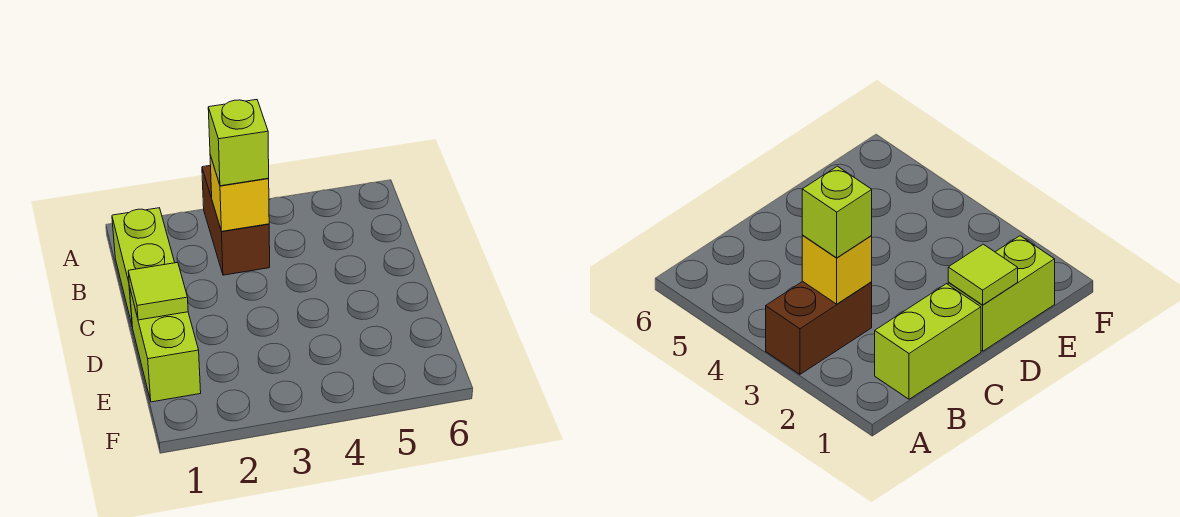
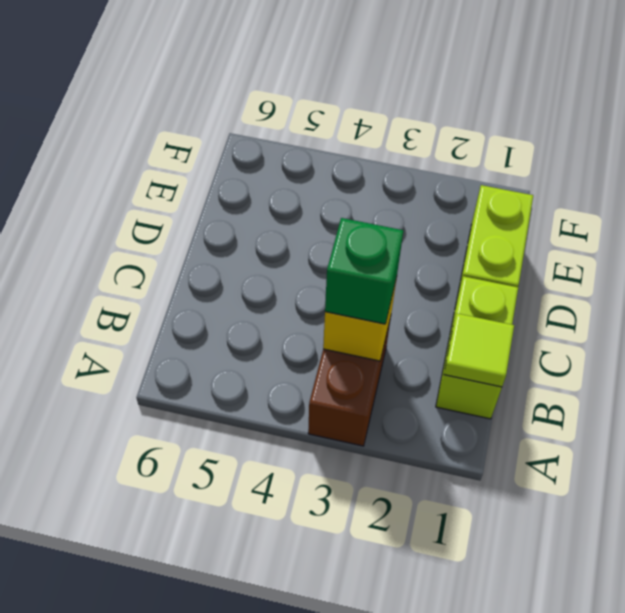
lime brick B3 level 3 -> green brick B3 level 3
lime tile D1 level 2 -> lime tile B1 level 2

